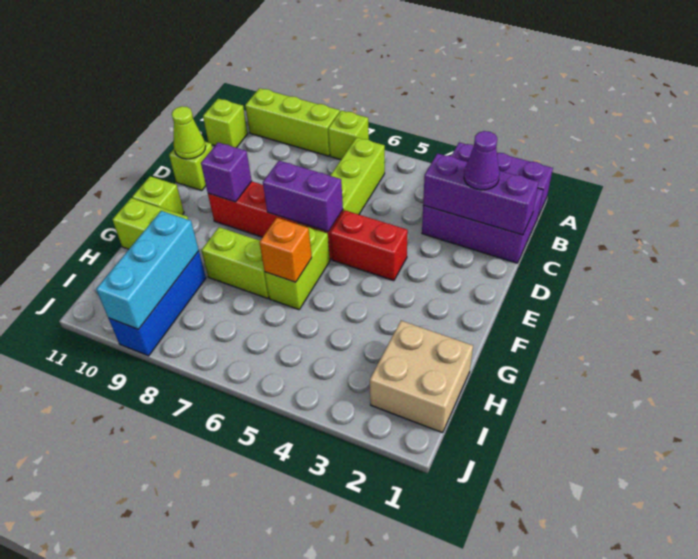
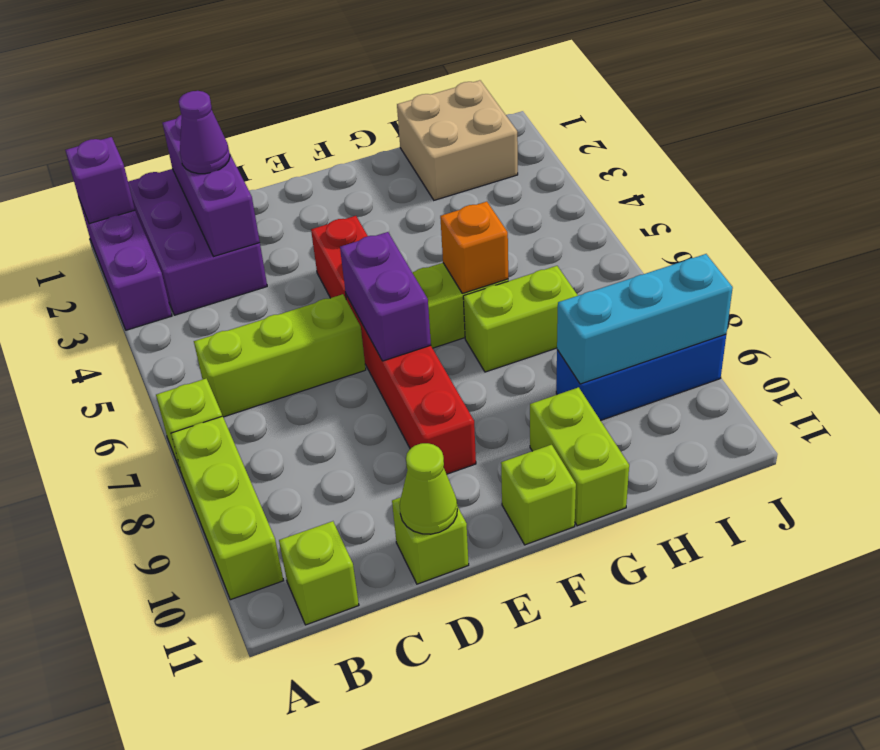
purple brick E9 level 2 -> purple brick A1 level 2
lime brick G7:G8 level 1 -> lime brick G7:H7 level 1

